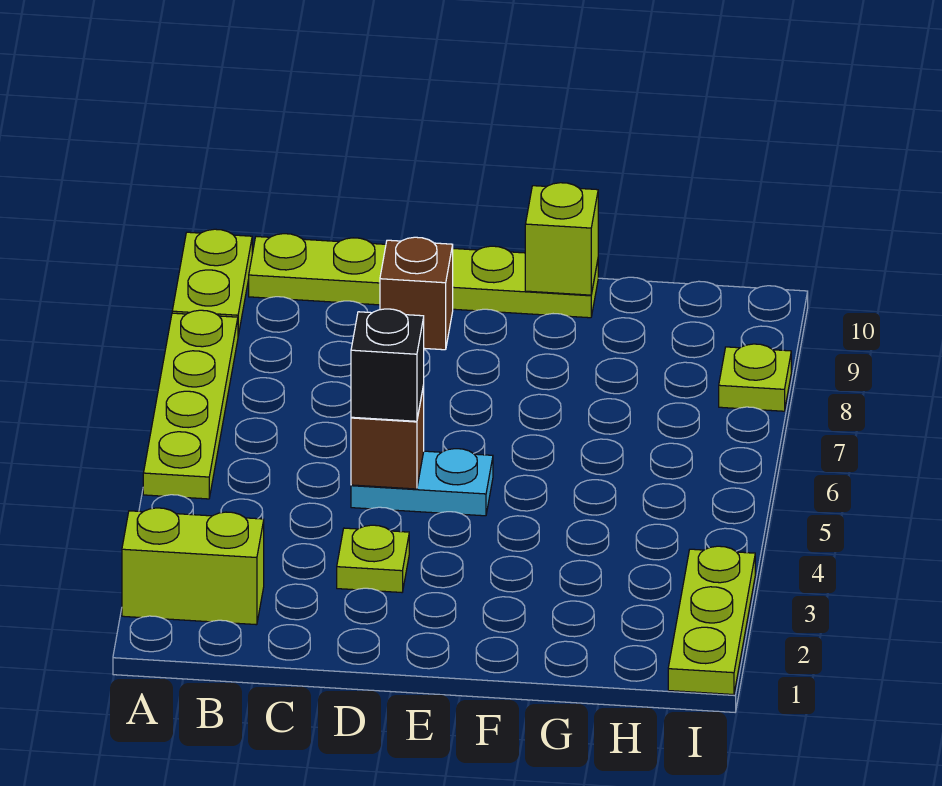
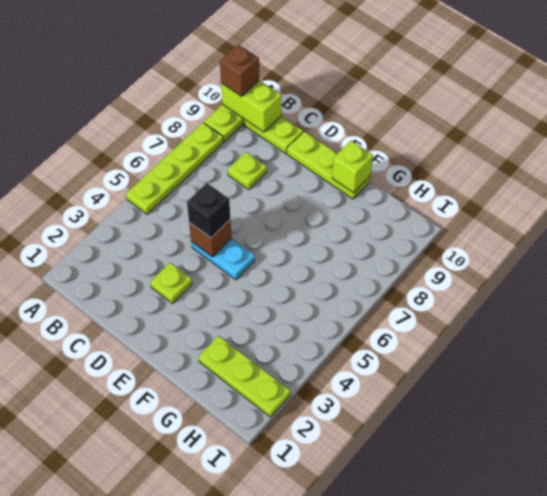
lime brick A2:B2 level 1 -> lime brick A10:B10 level 2
brown brick D9 level 1 -> brown brick A10 level 3
lime plate I1:I3 level 1 -> lime plate G2:I2 level 1
lime plate I8 level 1 -> lime plate C8 level 1

